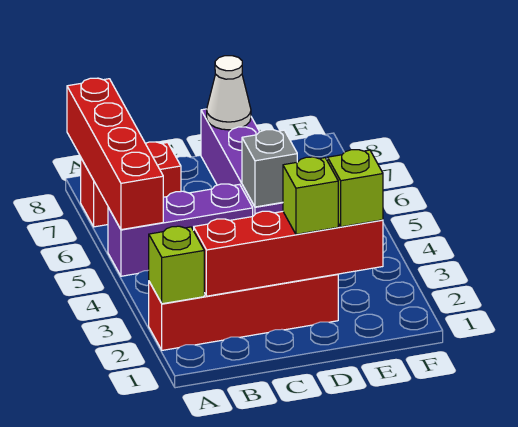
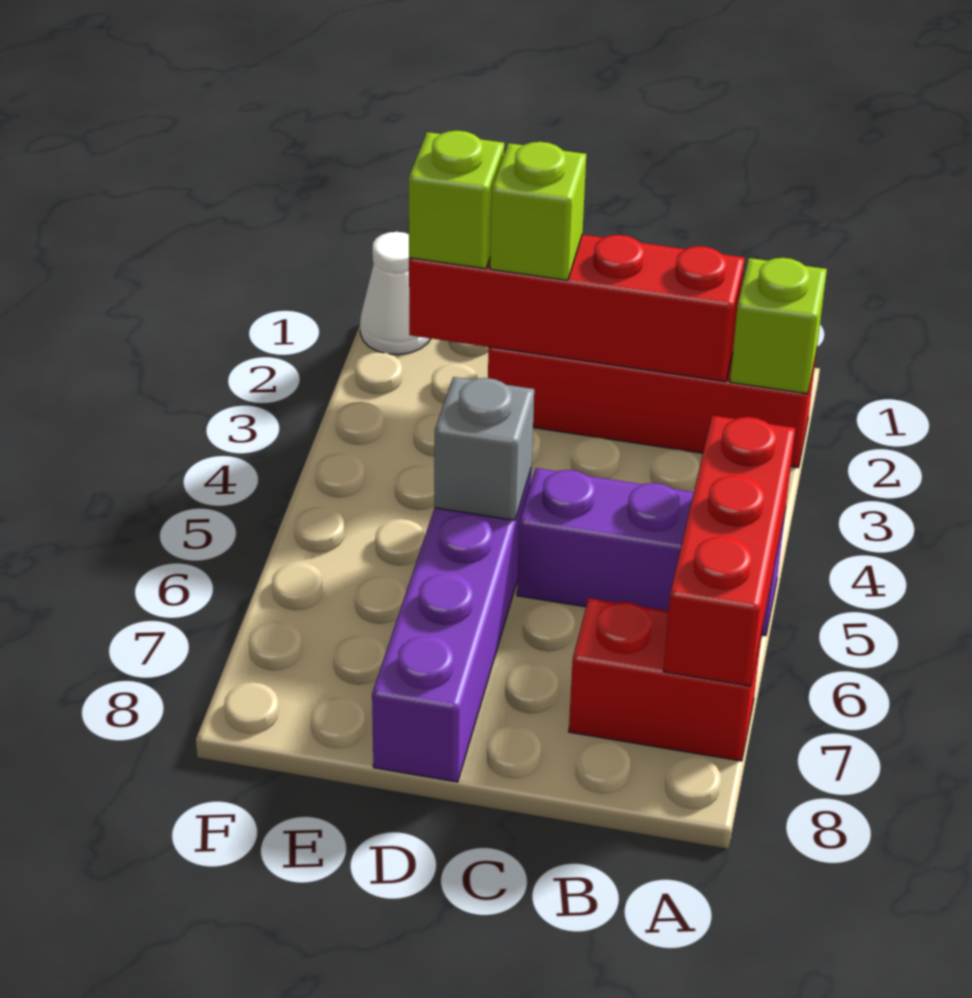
red brick A5:A8 level 2 -> red brick A5:A7 level 2
white cone D8 level 2 -> white cone F1 level 1

